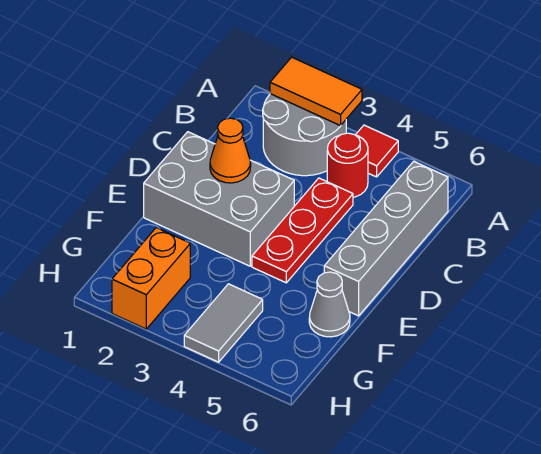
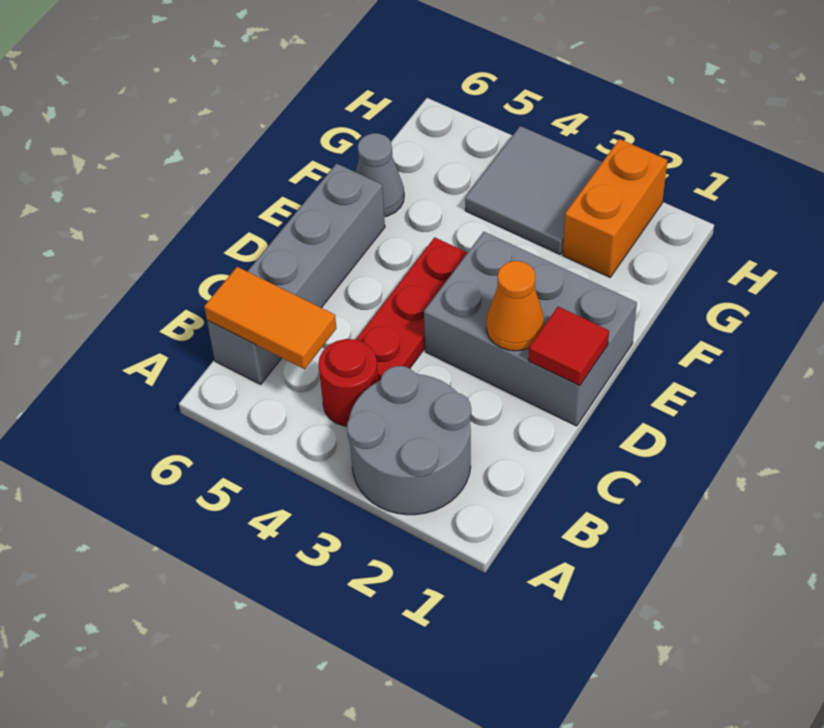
orange tile A2:A3 level 2 -> orange tile B5:B6 level 2
red tile A4 level 1 -> red tile D1 level 2
grey tile G4:H4 level 1 -> grey tile G3:H4 level 1

